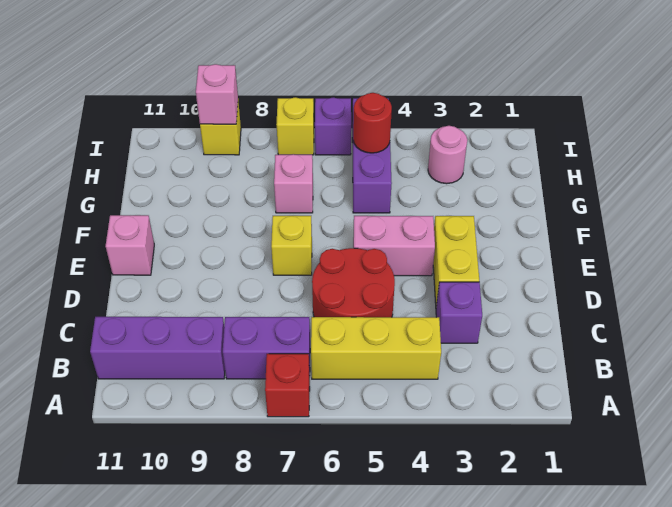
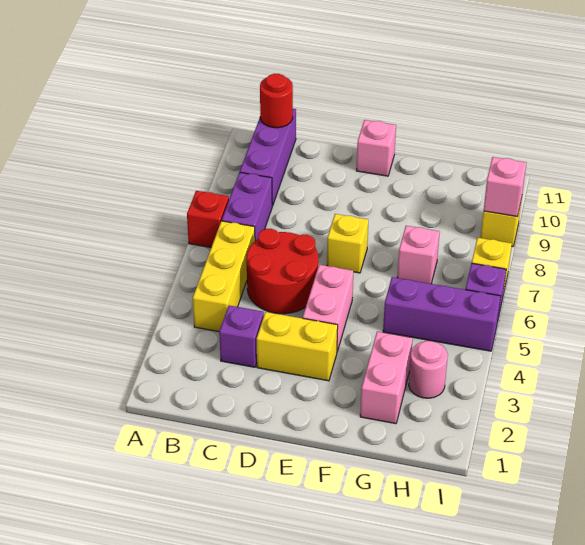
none -> pink brick G2:G3 level 1
red round brick H5 level 2 -> red round brick B11 level 2

